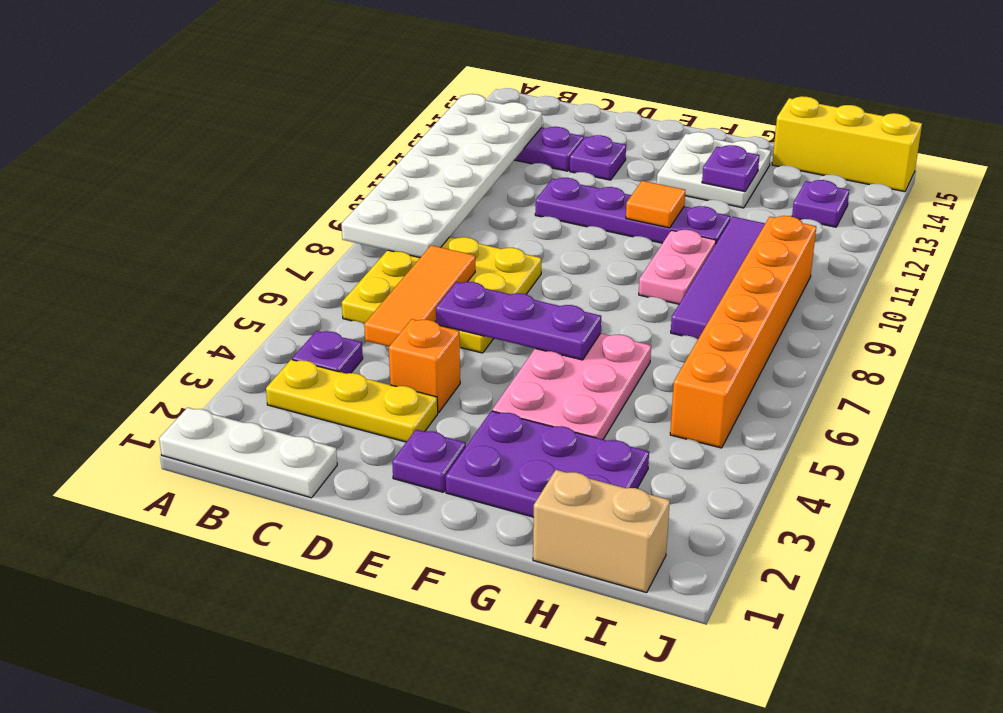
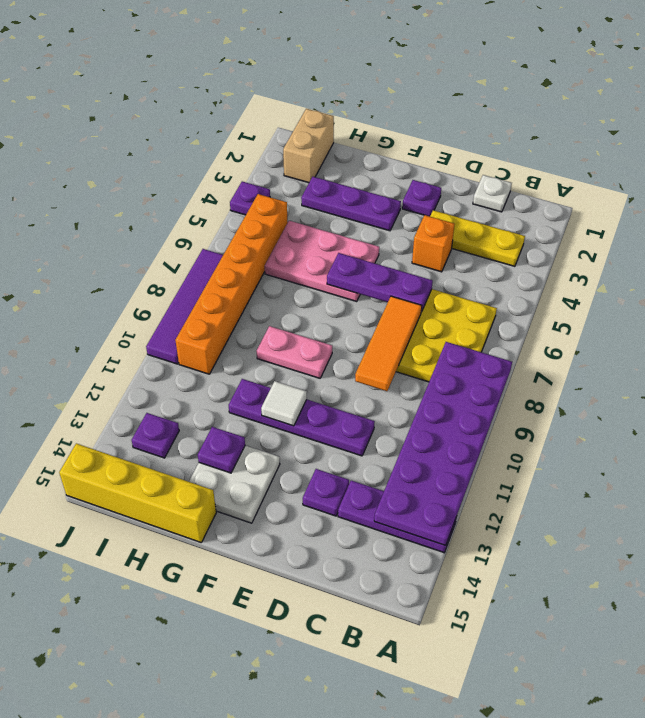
white plate A1:C1 level 1 -> white plate C1 level 1
white plate A8:B13 level 2 -> purple plate A8:B13 level 2
purple plate B4 level 1 -> purple plate J4 level 1
orange tile C5:C7 level 2 -> orange tile D7:D9 level 2
purple plate F2:H3 level 1 -> purple plate F3:H3 level 1
pink plate F4:G6 level 1 -> pink plate F5:H6 level 1
orange tile F11 level 2 -> white tile F11 level 2
pink plate G9:G10 level 1 -> pink plate F9:G9 level 1
tan brick H1:I1 level 1 -> tan brick I1:I2 level 1
purple tile H8:H11 level 1 -> purple tile J7:J10 level 1
yellow brick H15:J15 level 1 -> yellow brick G15:J15 level 1

